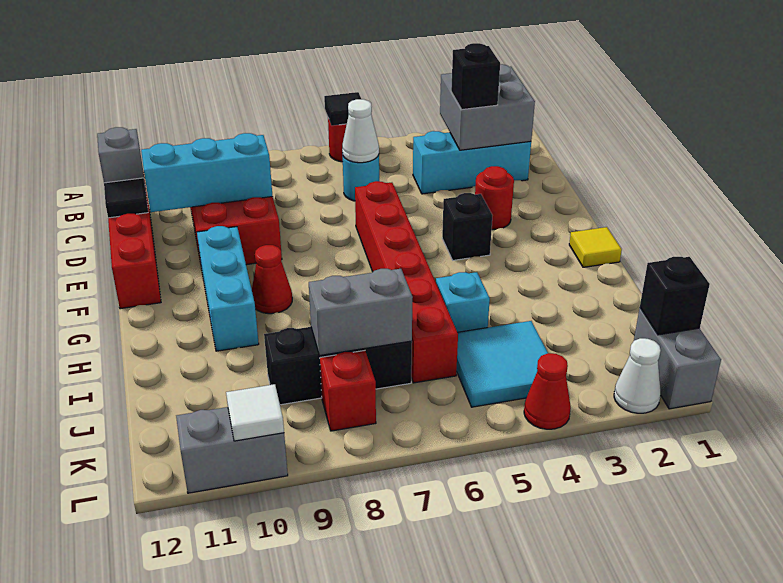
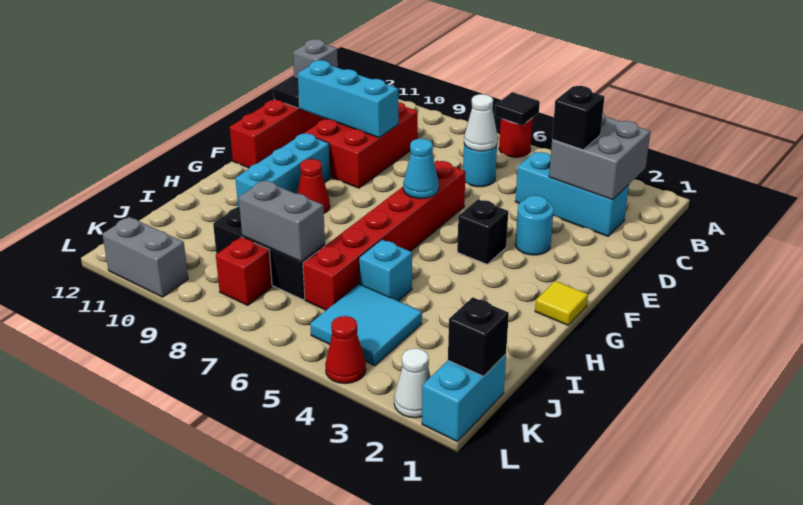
red round brick E3 level 1 -> cyan round brick E3 level 1
none -> cyan cone F6 level 2
grey brick K1:L1 level 1 -> cyan brick K1:L1 level 1
white tile L10 level 2 -> none

